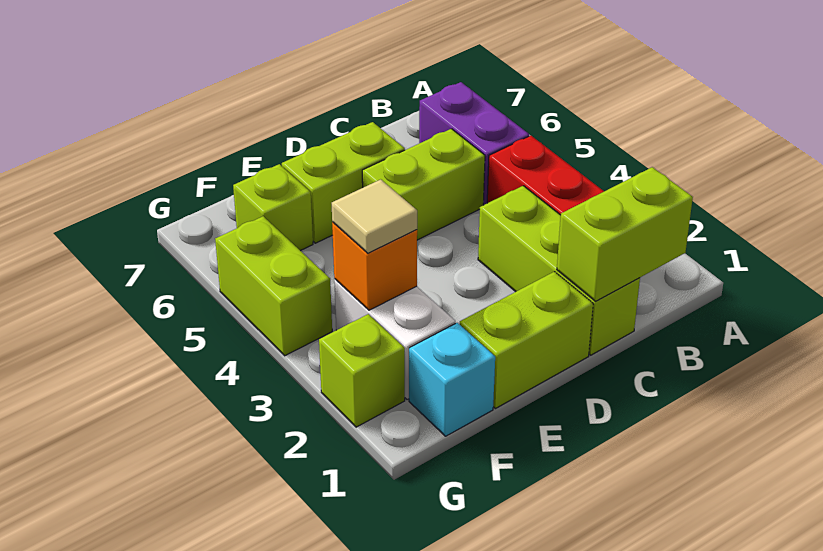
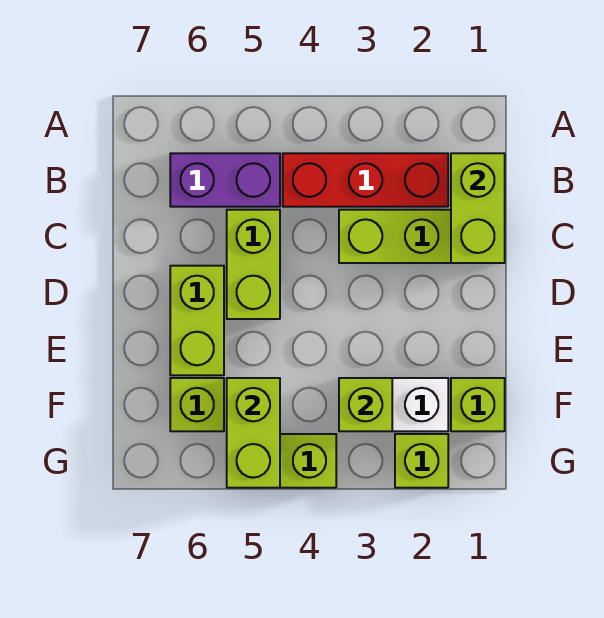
lime brick D1:E1 level 1 -> lime brick F5:G5 level 2
cyan brick F1 level 1 -> lime brick F1 level 1
orange brick F3 level 2 -> lime brick F3 level 2
tan tile F3 level 3 -> none

